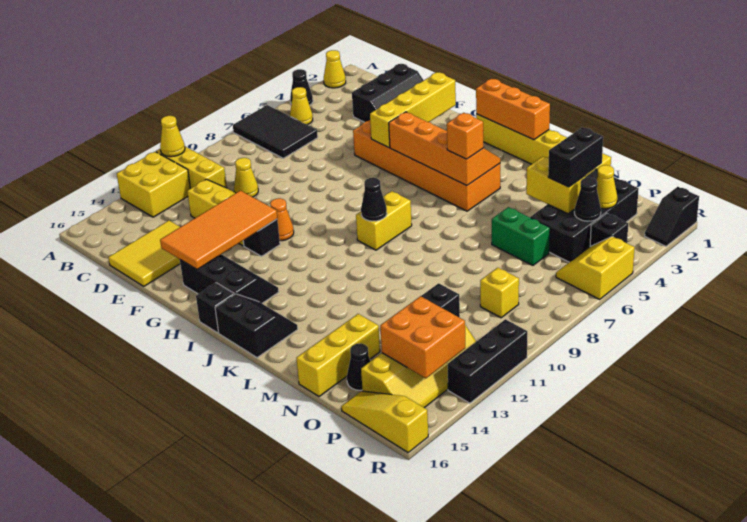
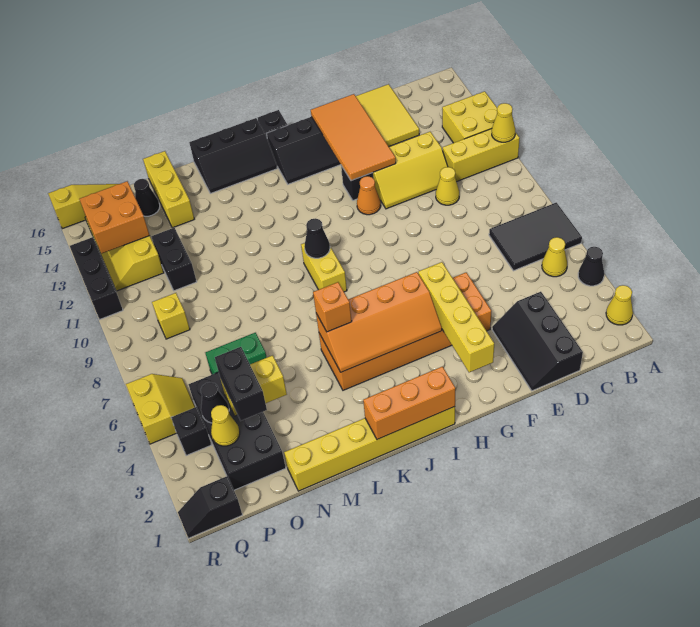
black slope J15:K16 level 1 top 16 -> black slope J15:L16 level 1 top 16
black slope R1:R2 level 1 top 1 -> black slope Q1:R1 level 1 top Q

